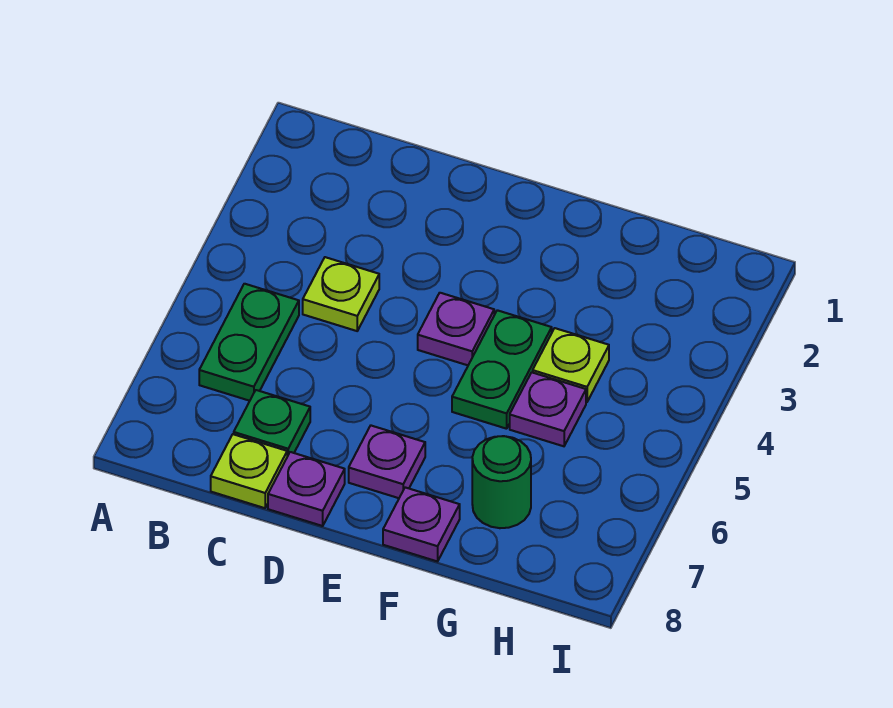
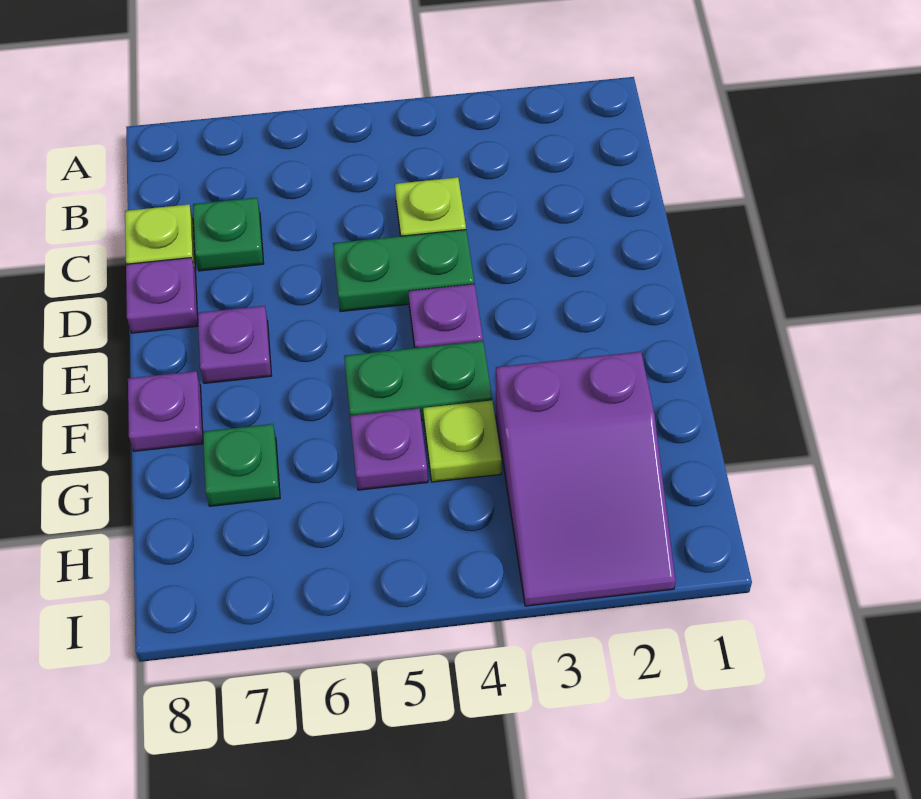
green plate B5:B6 level 1 -> green plate D4:D5 level 1
none -> purple slope G2:I3 level 1 top G
green round brick G7 level 1 -> green plate G7 level 1

